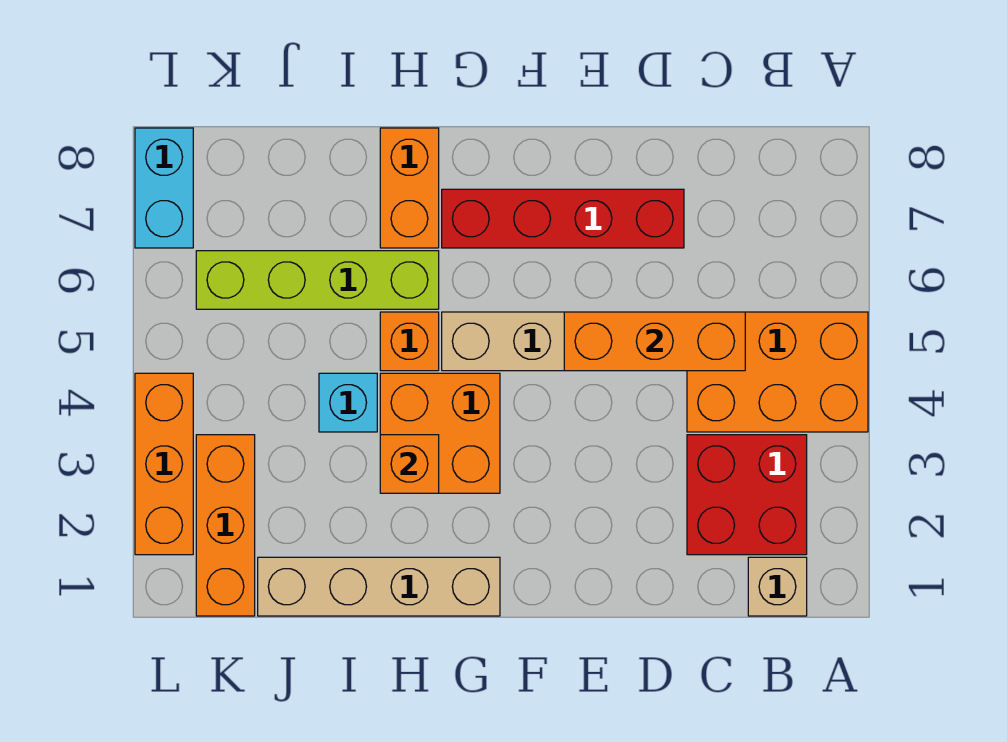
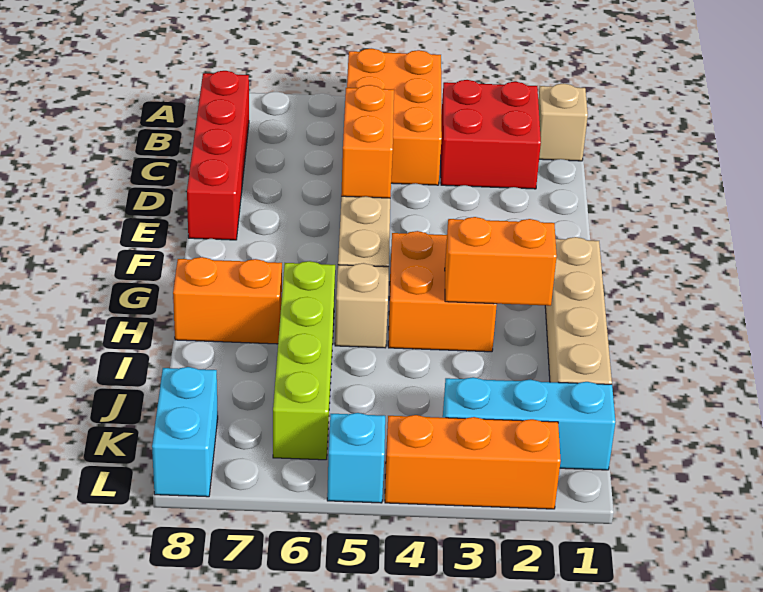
orange brick C5:E5 level 2 -> orange brick D5:E5 level 2
red brick D7:G7 level 1 -> red brick B8:E8 level 1
orange brick H3 level 2 -> orange brick H2:H3 level 2
orange brick H5 level 1 -> tan brick H5 level 1
cyan brick I4 level 1 -> cyan brick L5 level 1
orange brick K1:K3 level 1 -> cyan brick K1:K3 level 1
cyan brick L7:L8 level 1 -> cyan brick K8:L8 level 1

